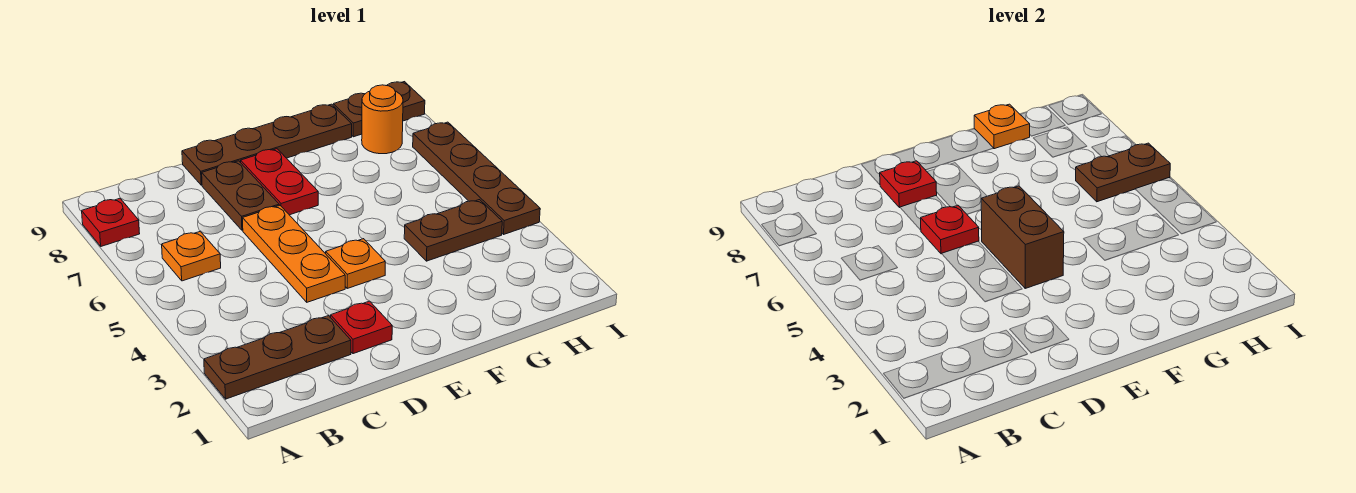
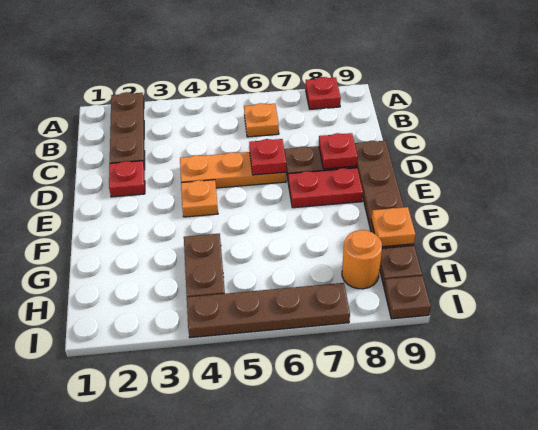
brown brick E4:E5 level 2 -> none
brown plate H6:I6 level 2 -> none

